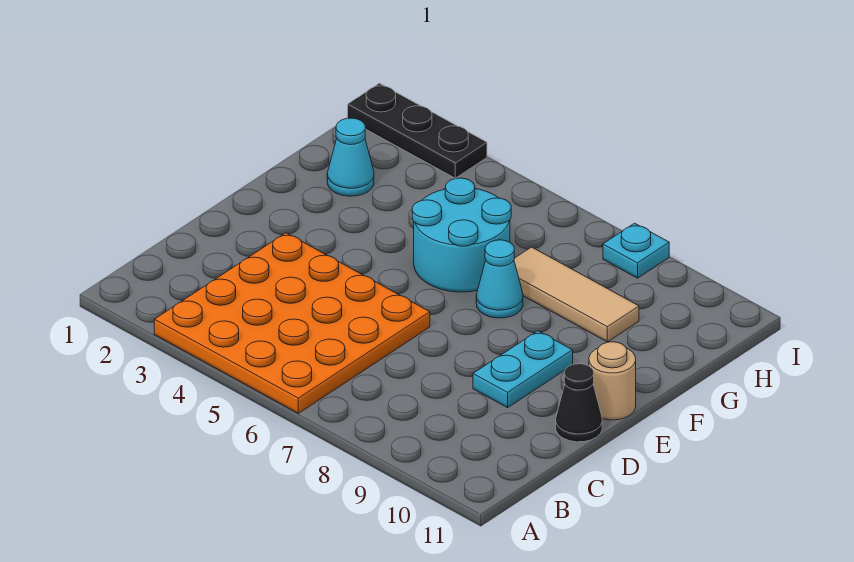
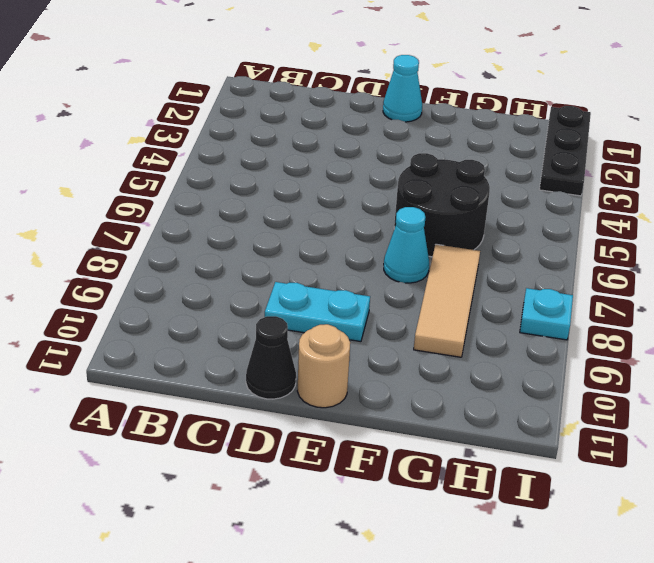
orange plate A3:D6 level 1 -> none
cyan round brick F5:G6 level 1 -> black round brick F5:G6 level 1
cyan cone G2 level 1 -> cyan cone E1 level 1

